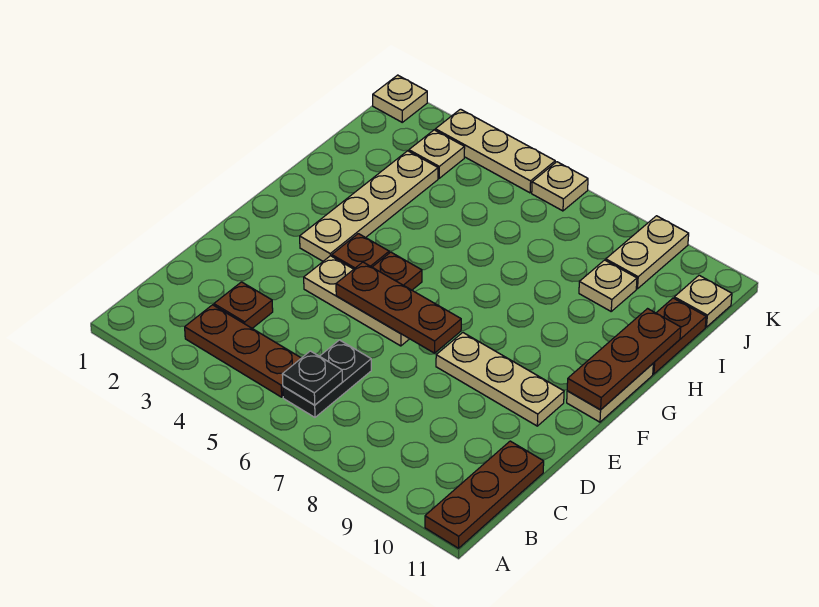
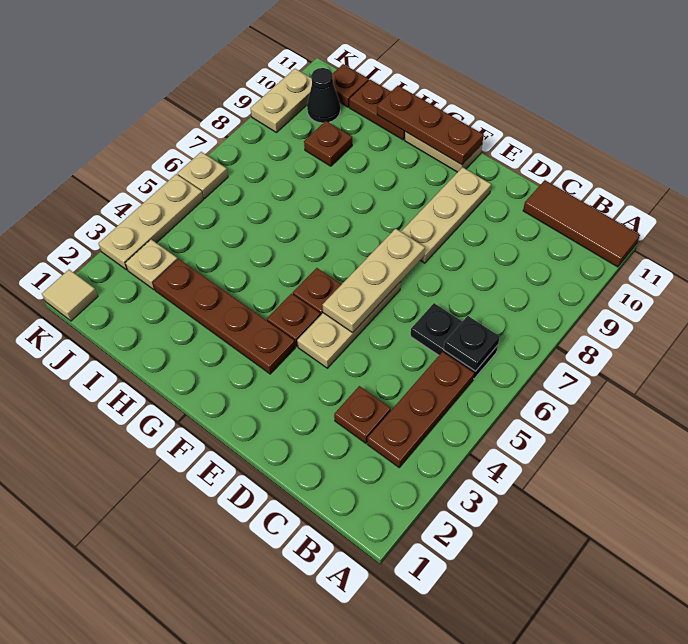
brown plate A11:C11 level 1 -> brown tile A11:C11 level 1
brown plate E5:E7 level 2 -> tan plate E5:E7 level 2
tan plate F3:I3 level 1 -> brown plate F3:I3 level 1
tan plate I9 level 1 -> brown plate I9 level 1
tan plate J9:K9 level 1 -> tan plate K9:K10 level 1
none -> black cone J10 level 1
tan plate J11 level 1 -> brown plate J11 level 1
tan plate K1 level 1 -> tan tile K1 level 1

